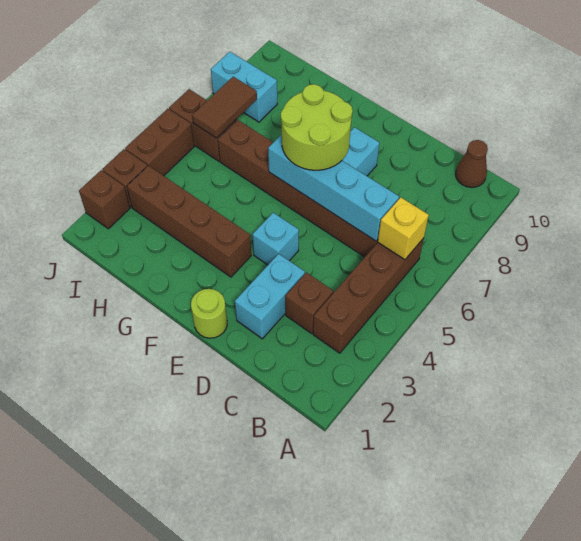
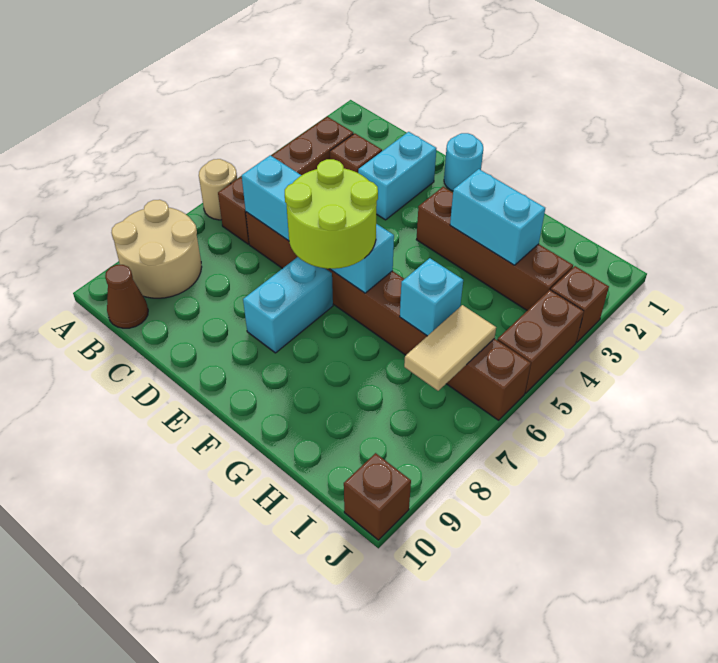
none -> tan round brick A6 level 1
none -> tan round brick A8:B9 level 1
yellow brick B6 level 2 -> none
lime round brick E1 level 1 -> cyan round brick E1 level 1
cyan brick E4 level 1 -> cyan brick H6 level 2
brown tile I6:I7 level 2 -> tan tile I6:I7 level 2
cyan brick I8:J8 level 1 -> cyan brick G3:H3 level 2
brown brick J2 level 1 -> brown brick J10 level 1

